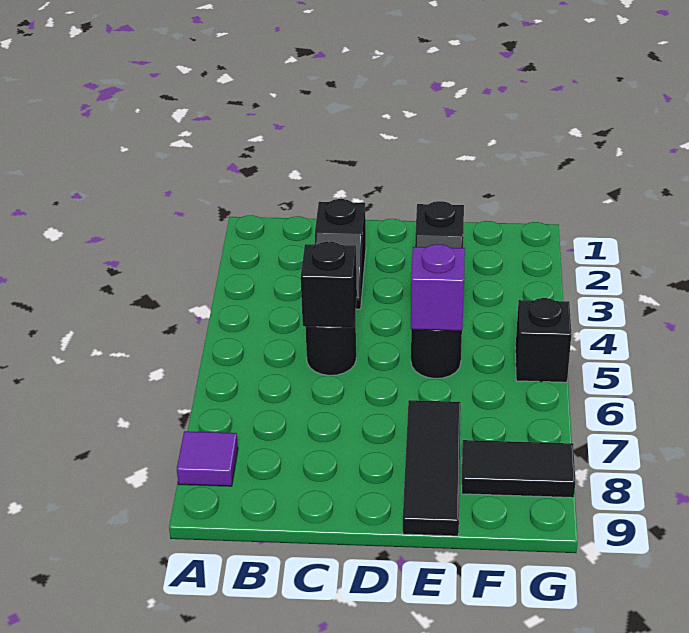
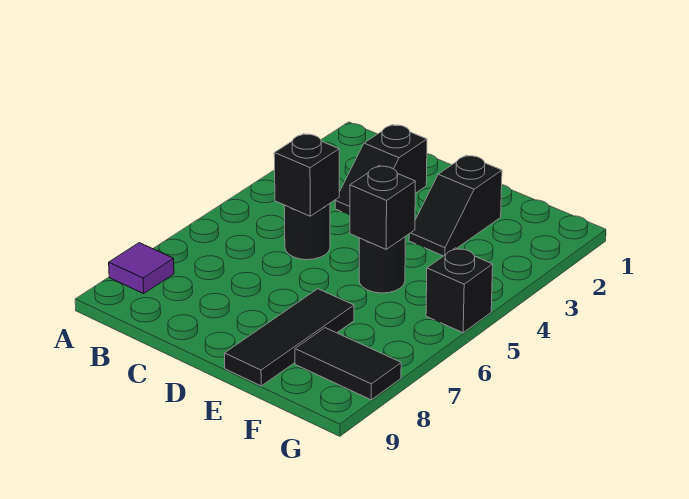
purple brick E5 level 2 -> black brick E5 level 2

